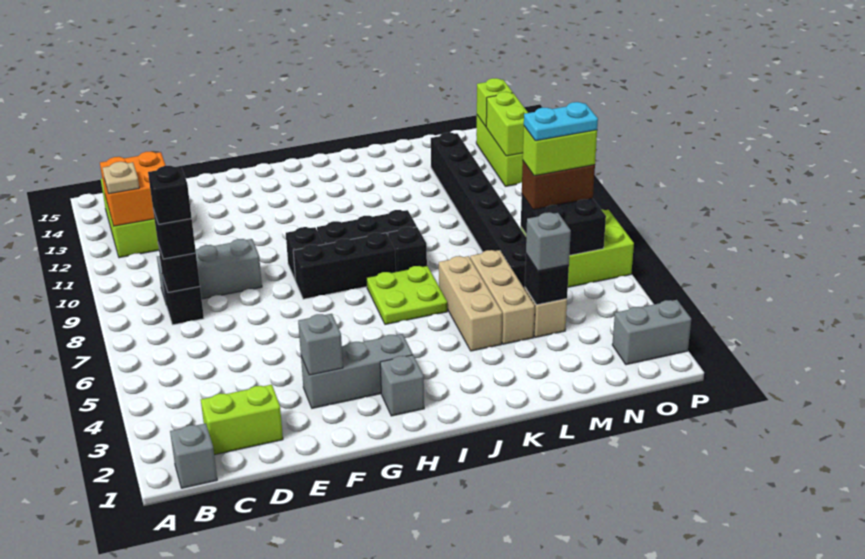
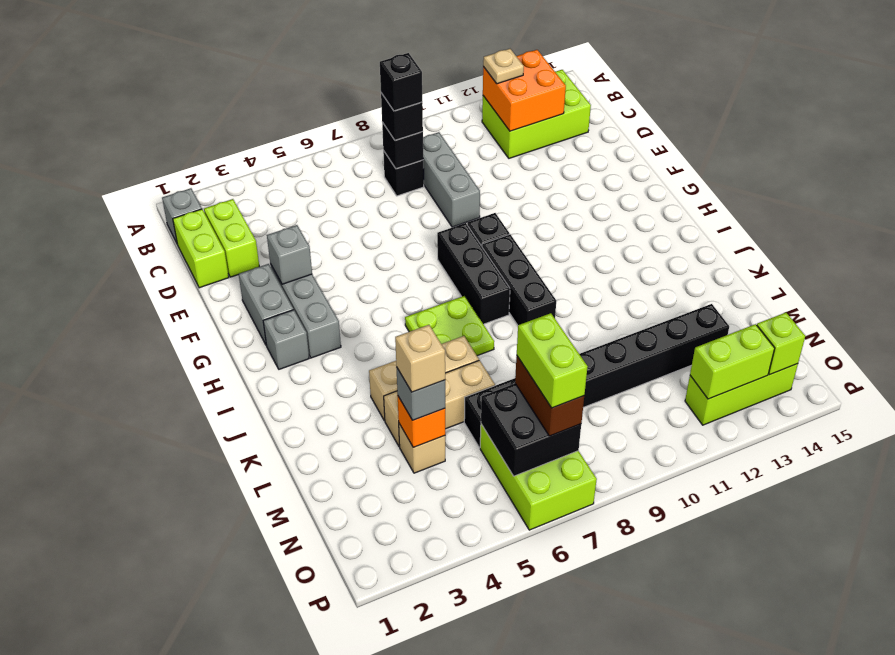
none -> lime brick C1:D1 level 1
black brick J8 level 1 -> none
black brick M4 level 2 -> orange brick M4 level 2
none -> tan brick M4 level 4
cyan plate N7:O7 level 5 -> none
grey brick O2:P2 level 1 -> grey brick F2:G2 level 1

